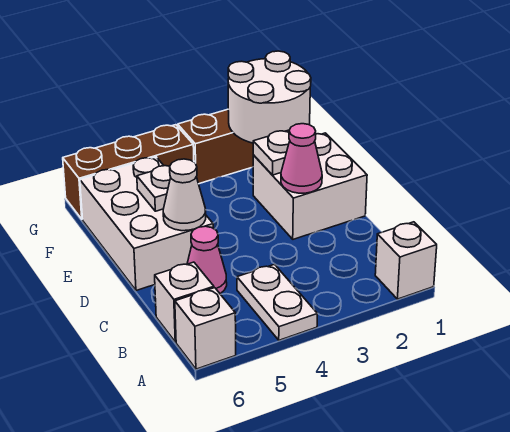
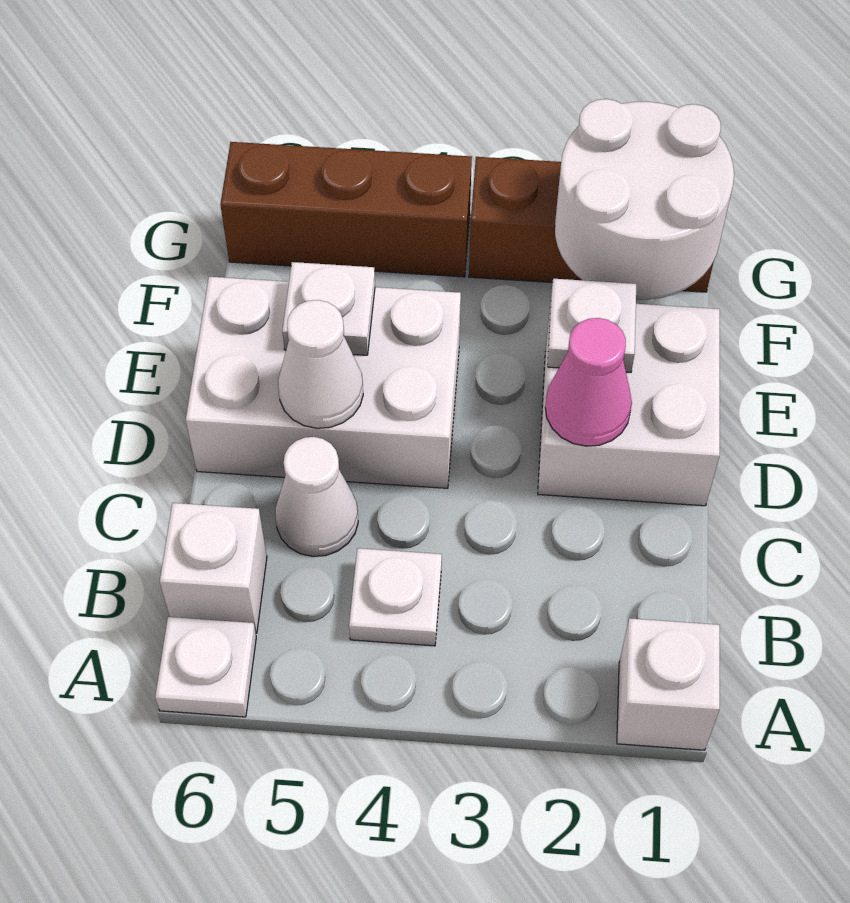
white plate A4:B4 level 1 -> white plate B4 level 1
white brick A6 level 1 -> white plate A6 level 1
pink cone C5 level 1 -> white cone C5 level 1
white brick D5:F6 level 1 -> white brick D4:E6 level 1

